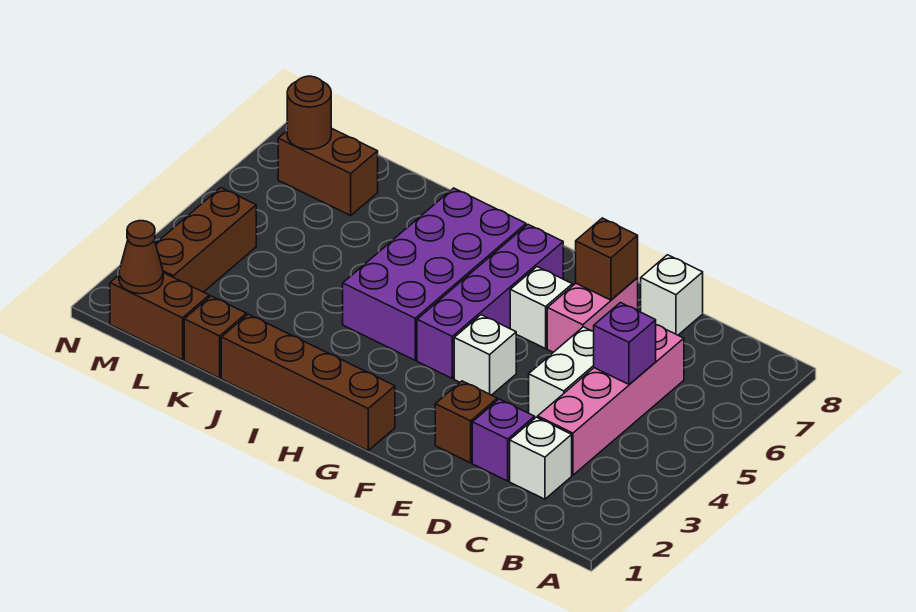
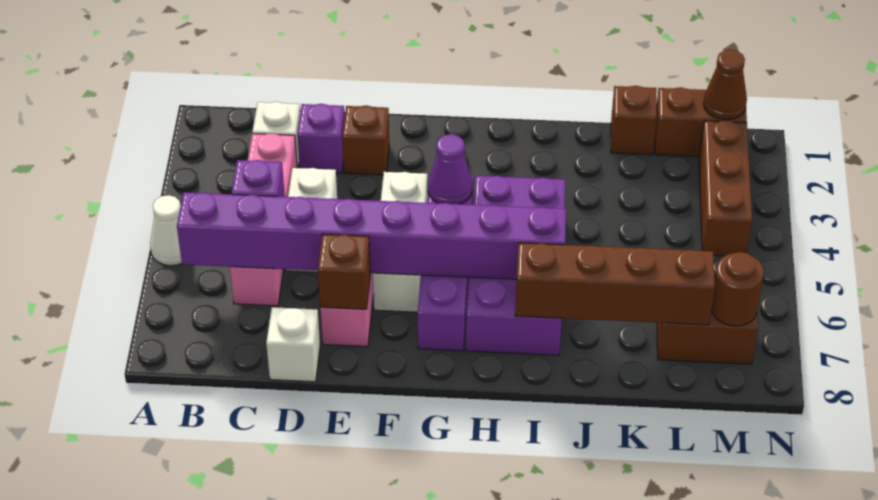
none -> white cone A5 level 1
none -> purple brick B6:I6 level 2
brown brick G1:J1 level 1 -> brown brick I7:L7 level 2
none -> purple cone G4 level 2

